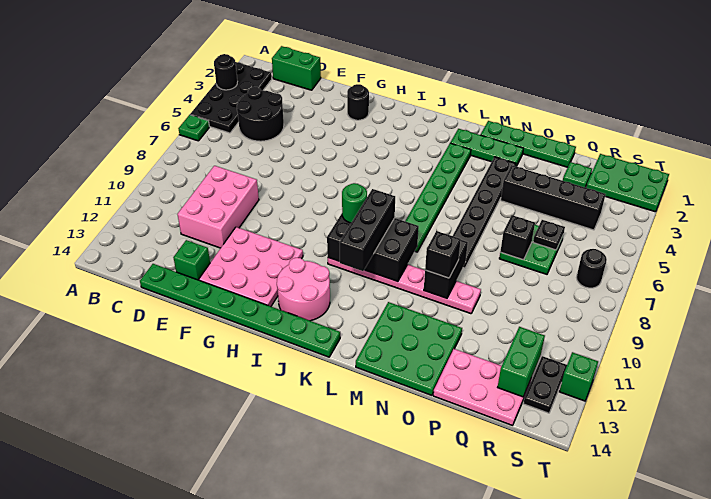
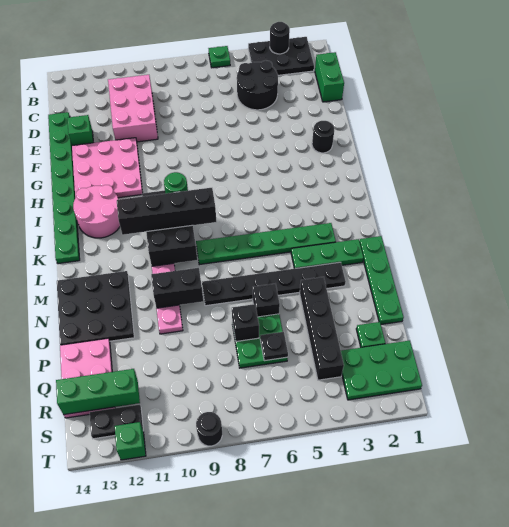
black plate A2:B5 level 1 -> black plate A2:B4 level 1
pink brick D9:E11 level 1 -> pink brick C10:E11 level 1
black brick K9:K11 level 3 -> black brick K8:K11 level 3
green plate L2:N2 level 1 -> green plate M2:M4 level 1
green plate M12:O14 level 1 -> black plate M12:O14 level 1
black brick N10 level 3 -> black brick O6 level 1
green plate R1:T2 level 1 -> green plate R1:S3 level 1
green brick R12:R13 level 2 -> green brick R12:R14 level 2
black round brick S7 level 1 -> black round brick T9 level 1

